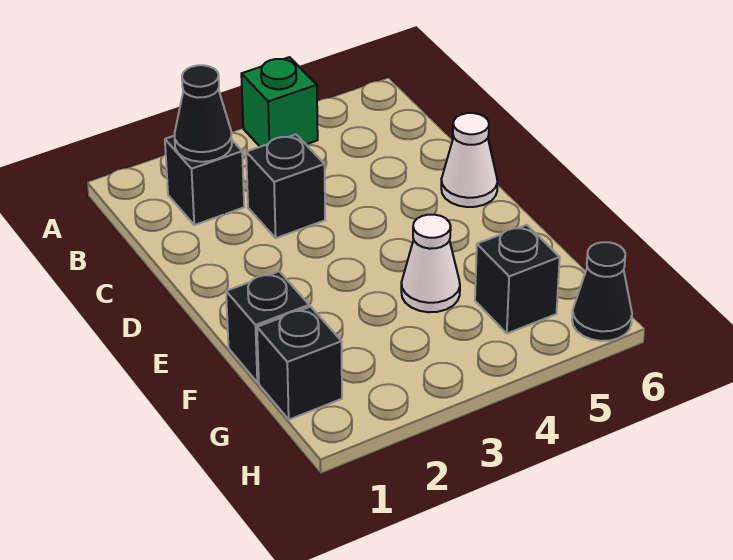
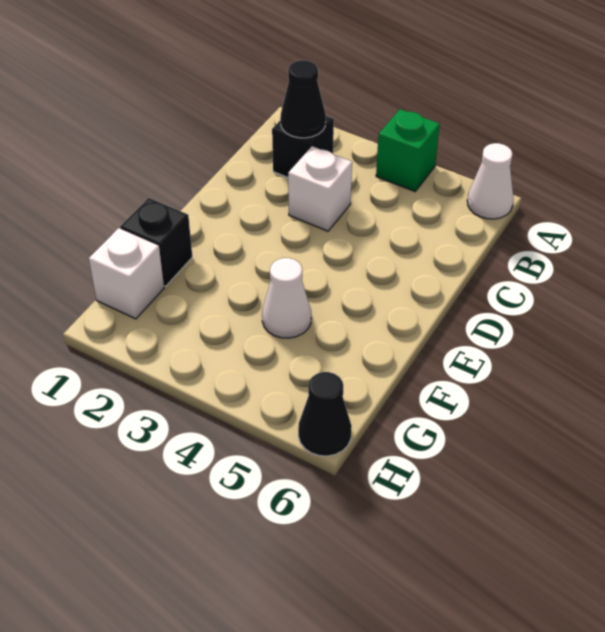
black brick C3 level 1 -> white brick C3 level 1
white cone D6 level 1 -> white cone A6 level 1
black brick G1 level 1 -> white brick G1 level 1
black brick G5 level 1 -> none

